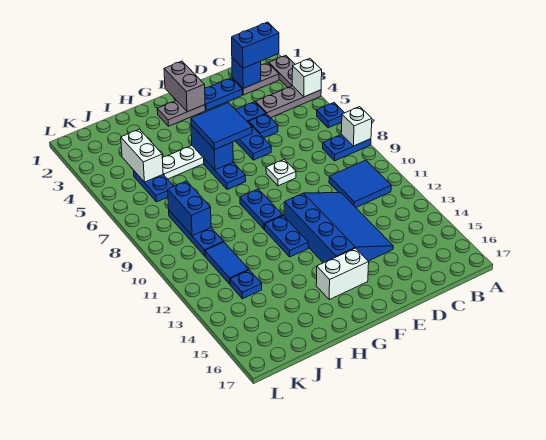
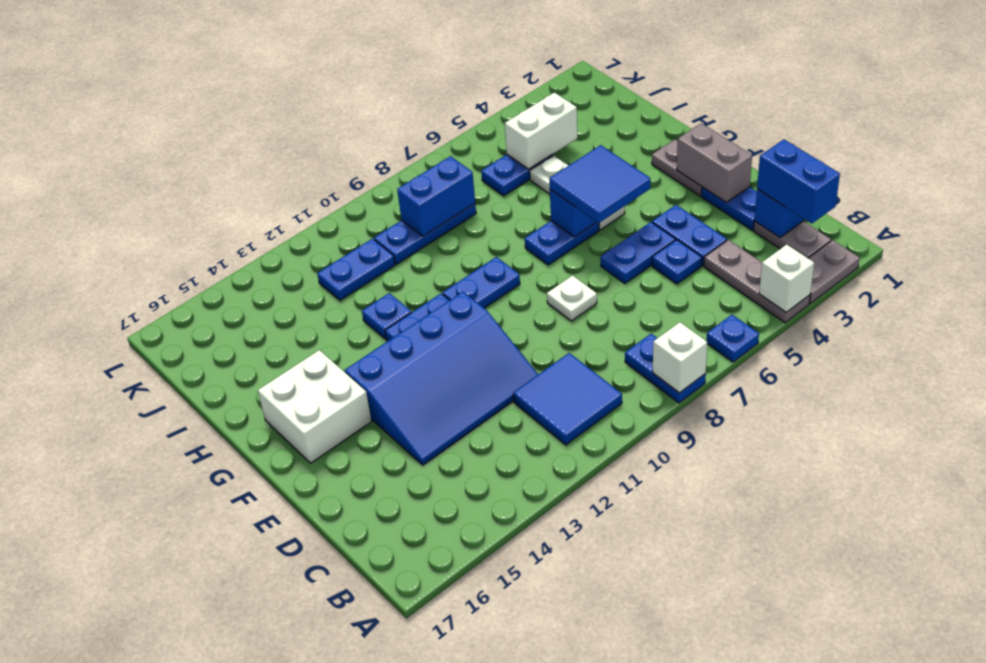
grey brick F1:F2 level 2 -> grey brick E2:F2 level 2
white brick F15:G15 level 1 -> white brick F15:G16 level 1
blue tile J11:J12 level 1 -> blue plate J11:J12 level 1
blue plate J13 level 1 -> blue plate H12 level 1

